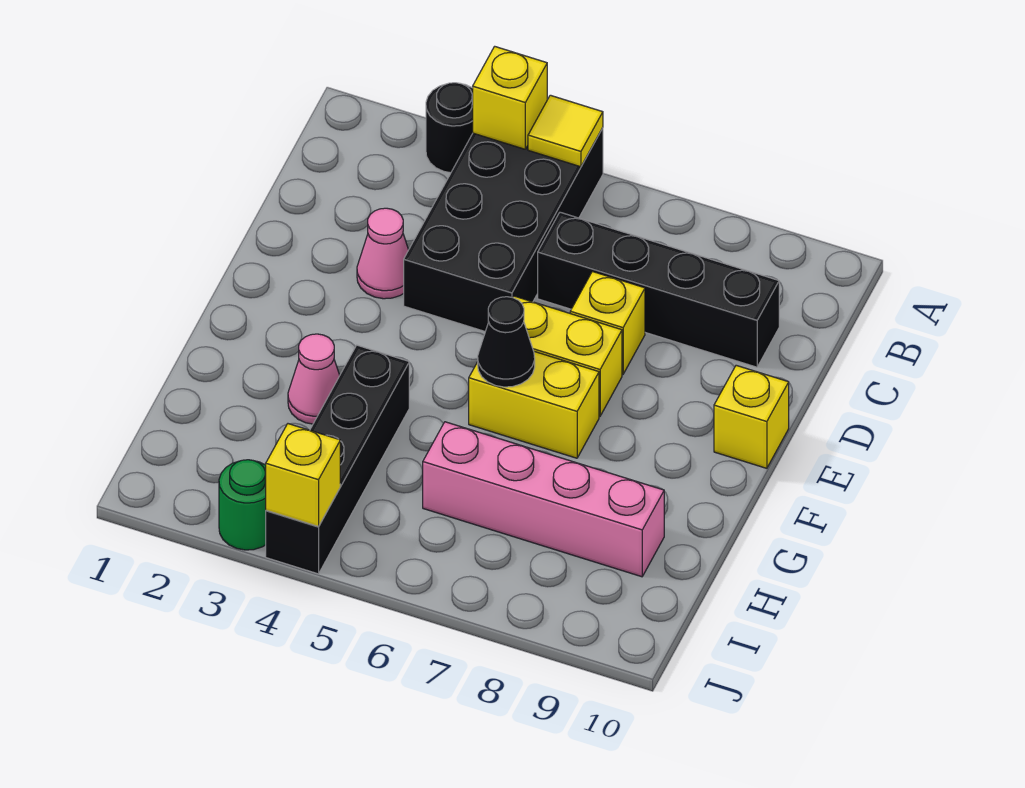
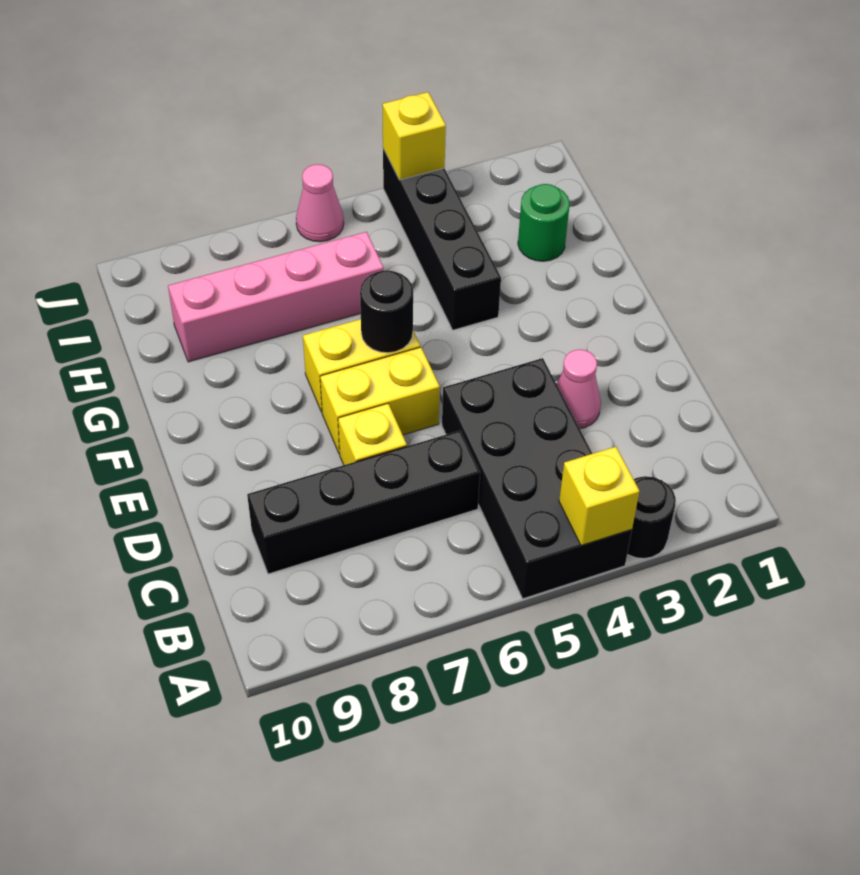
yellow tile A5 level 2 -> none
yellow brick E10 level 1 -> none
black cone F6 level 2 -> black round brick F6 level 2
pink cone G3 level 1 -> pink cone J6 level 1
green round brick J3 level 1 -> green round brick H2 level 1

